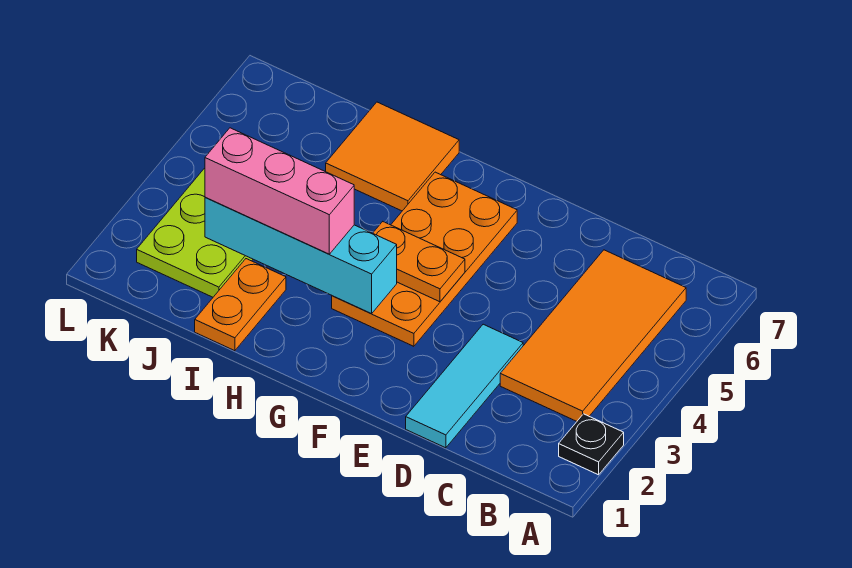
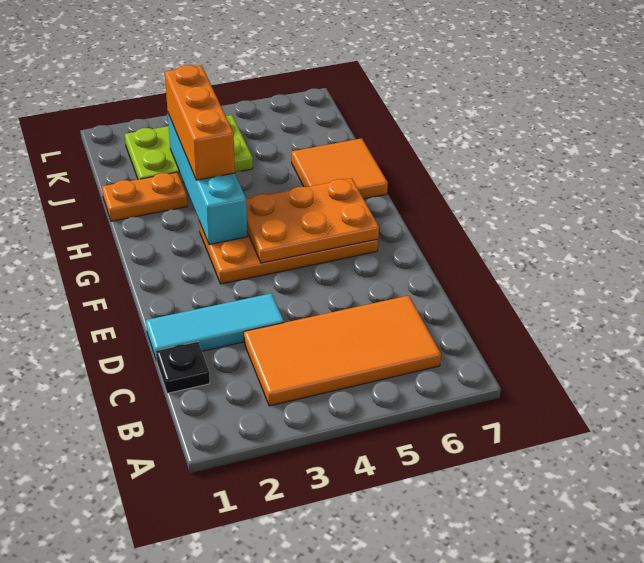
black plate A2 level 1 -> black plate C1 level 1
orange plate F4:G4 level 2 -> orange plate F4:G6 level 2
pink brick H3:J3 level 3 -> orange brick H3:J3 level 3

